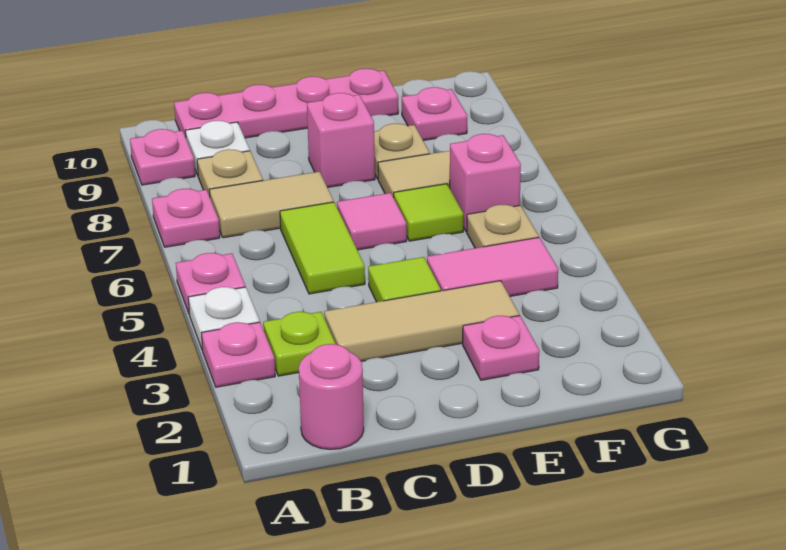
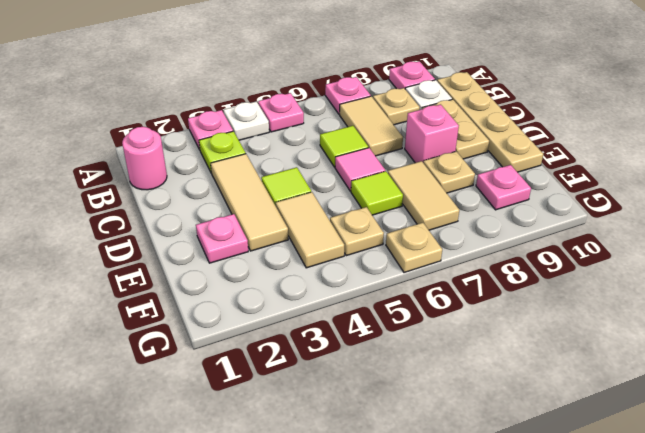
pink plate B10:E10 level 1 -> tan plate B10:E10 level 1
lime tile C5:C6 level 1 -> lime tile C6 level 1
none -> tan plate C9:D9 level 1
pink tile E4:F4 level 1 -> tan tile E4:F4 level 1
pink brick F6 level 1 -> none
none -> tan plate G6 level 1

